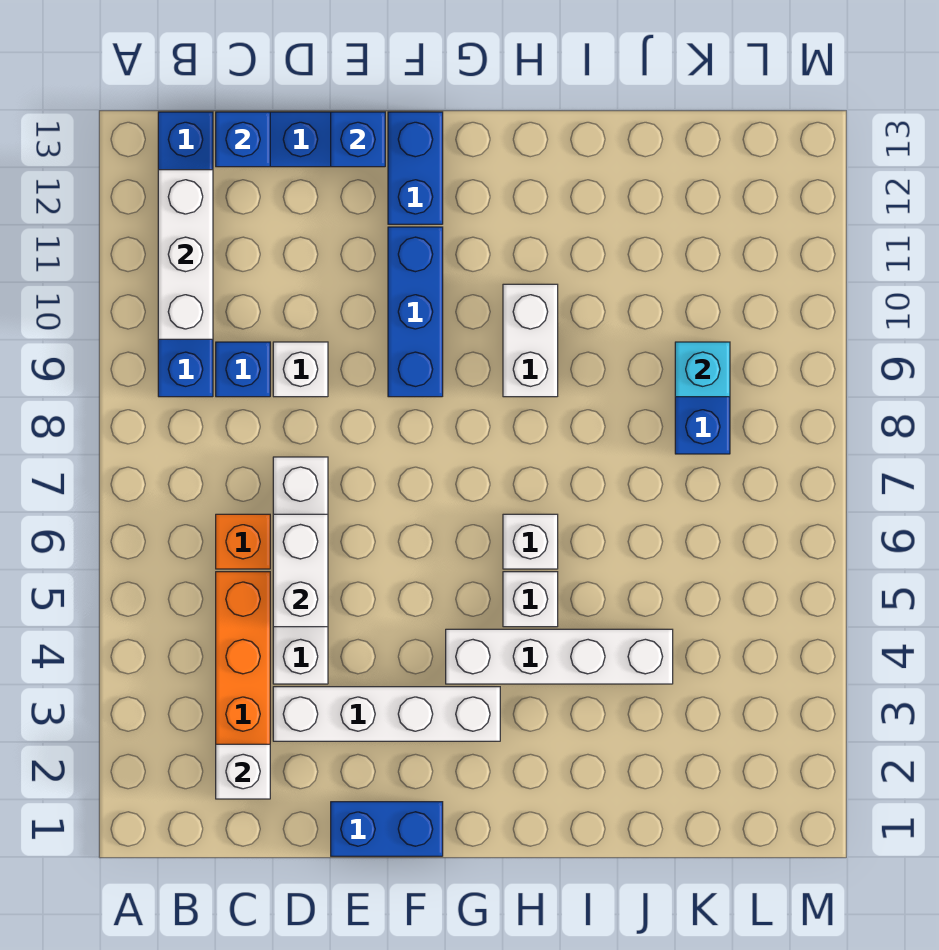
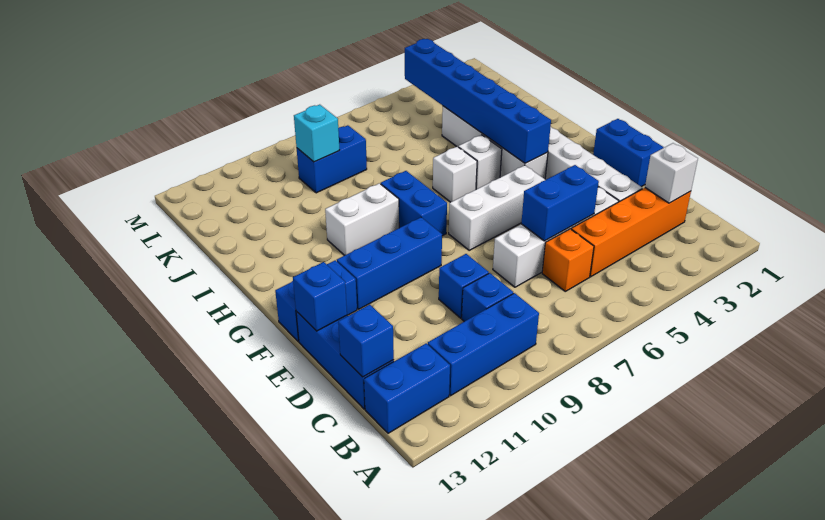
white brick B10:B12 level 2 -> white brick F5:F7 level 1
white brick D5:D6 level 2 -> blue brick D5:D6 level 2
white brick D9 level 1 -> blue brick D9 level 1
none -> blue brick G4:L4 level 2
none -> blue brick G8:H8 level 1

